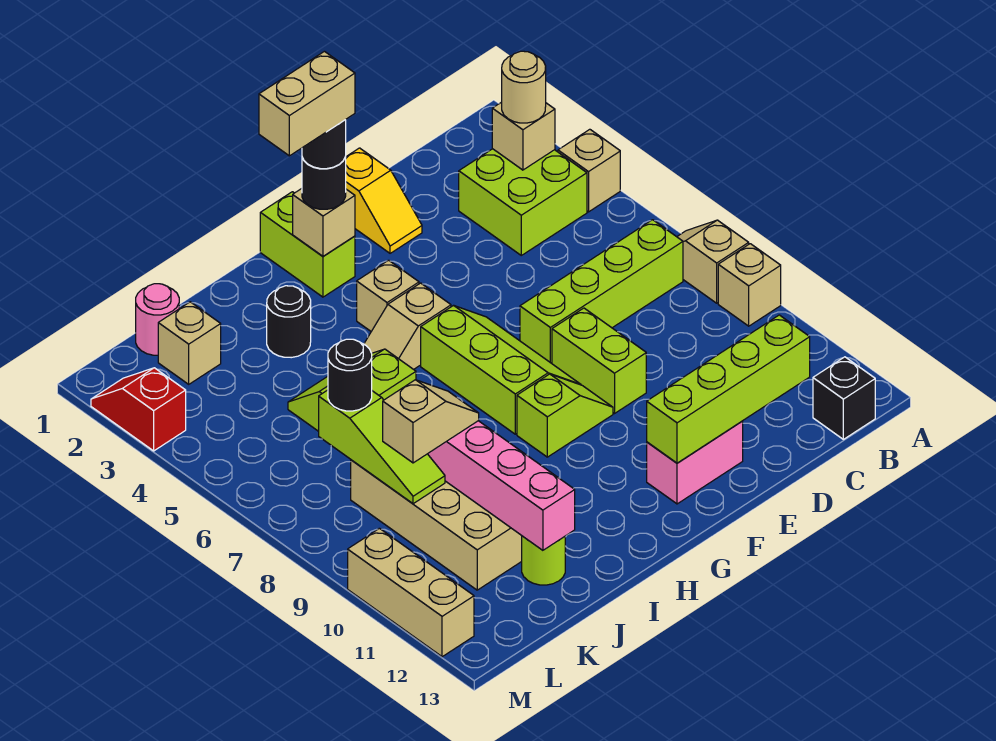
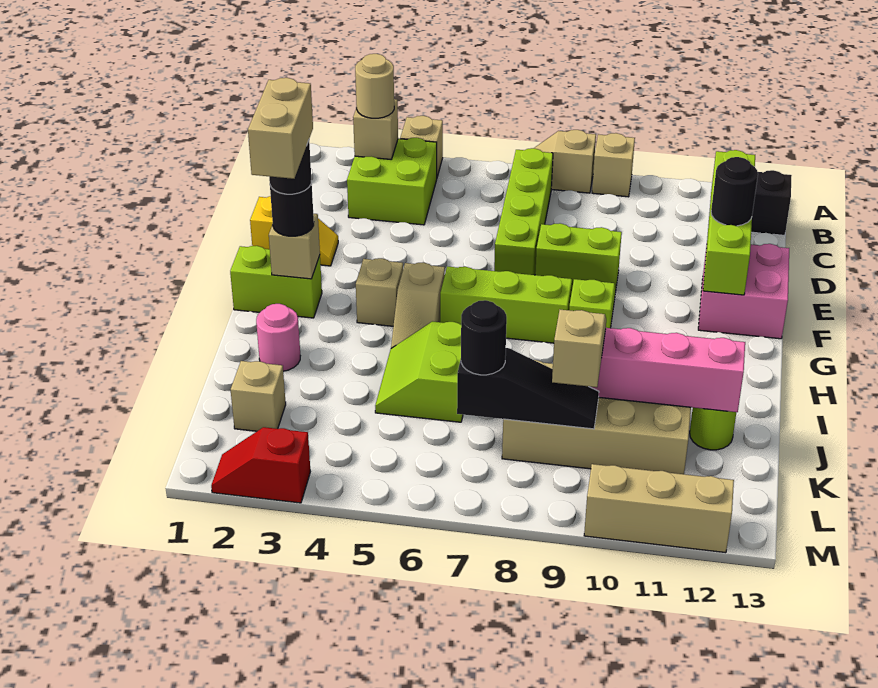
pink brick E12:F12 level 1 -> pink brick E12:F13 level 1
black round brick I3 level 1 -> black round brick E12 level 3
pink round brick K1 level 1 -> pink round brick I2 level 1
lime slope K7:K9 level 2 top 7 -> black slope K7:K9 level 2 top 7

